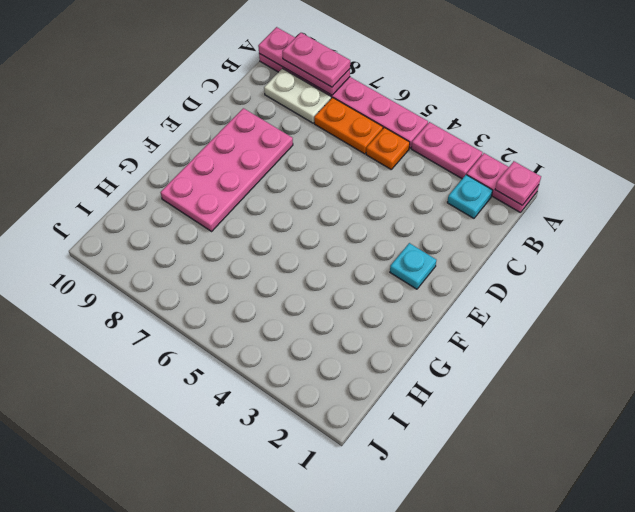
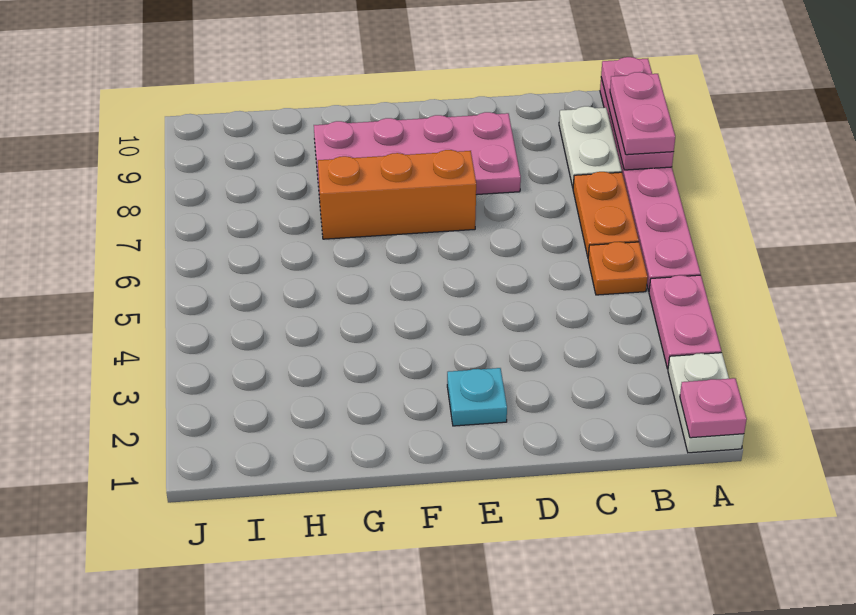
pink plate A1:A2 level 1 -> white plate A1:A2 level 1
cyan plate B2 level 1 -> none
none -> orange brick E7:G7 level 1

